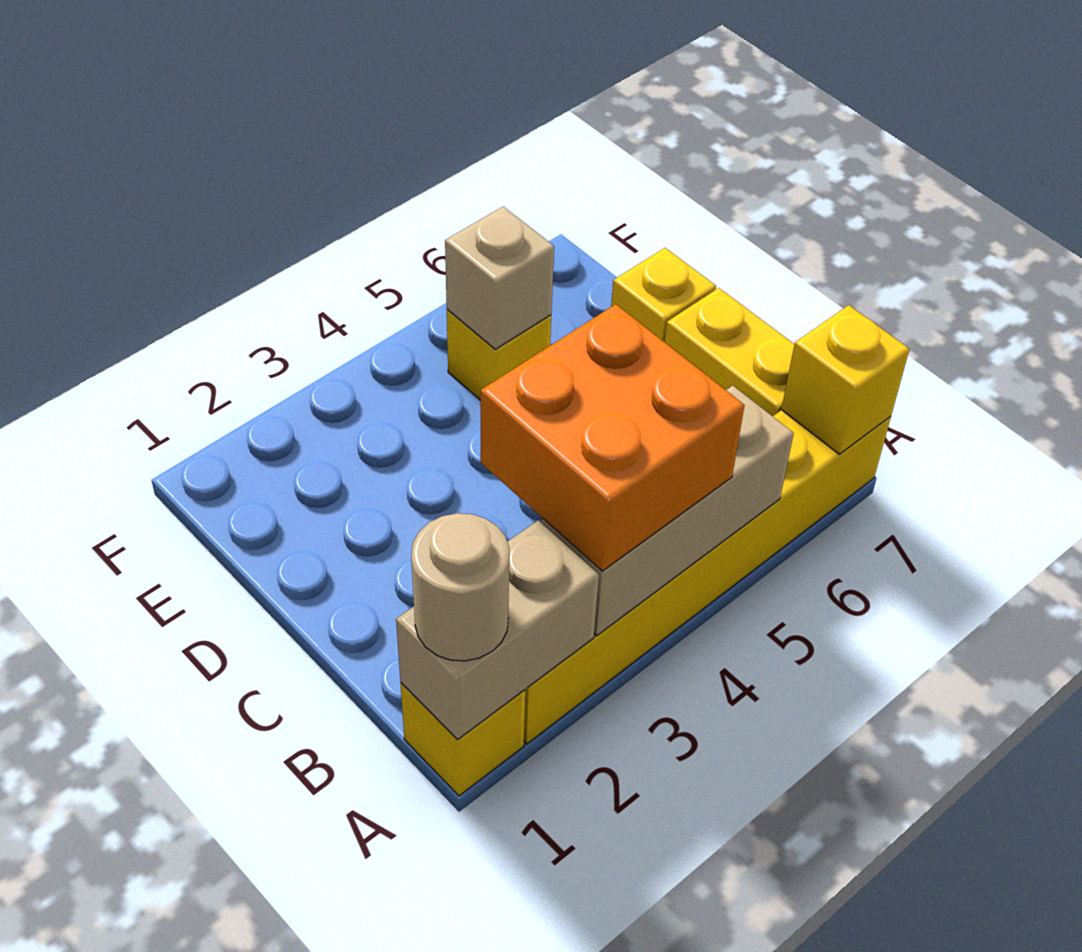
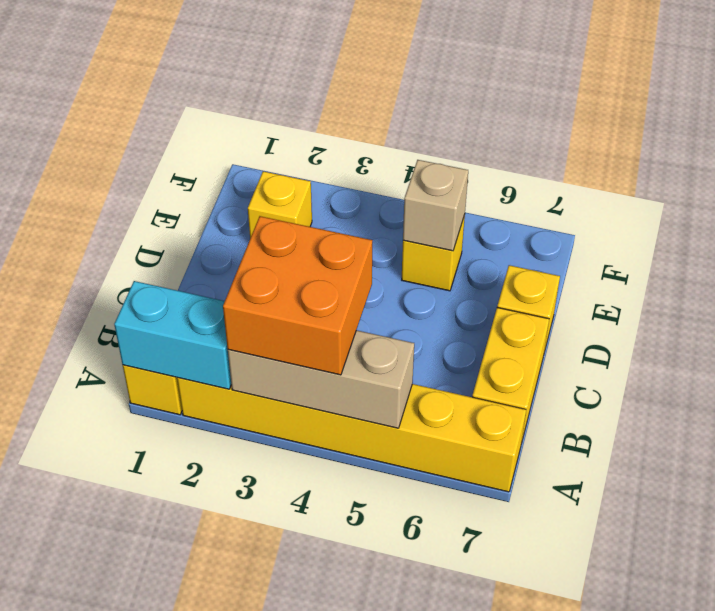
tan brick A1:A2 level 2 -> cyan brick A1:A2 level 2
tan round brick A1 level 3 -> none
yellow brick A7 level 2 -> yellow brick E2 level 1

